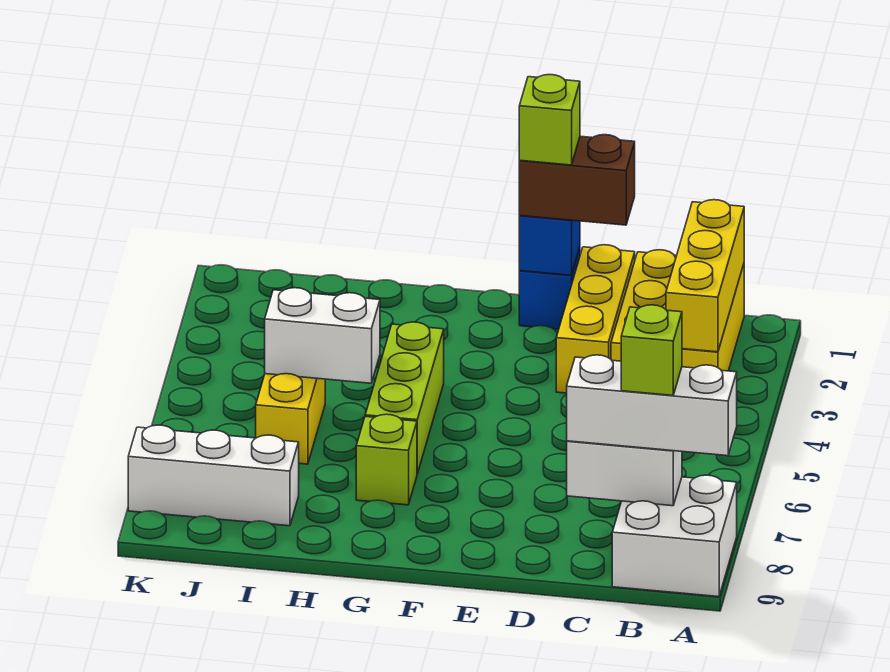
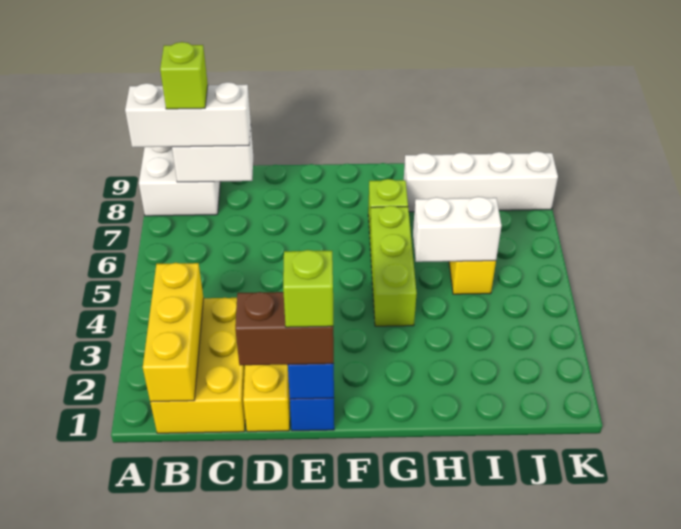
white brick I8:K8 level 1 -> white brick H8:K8 level 1

